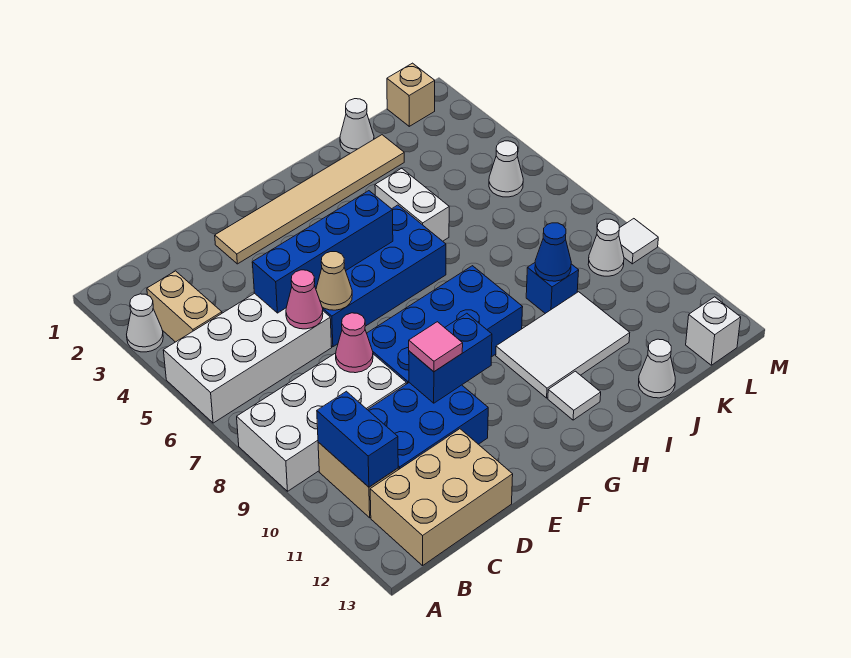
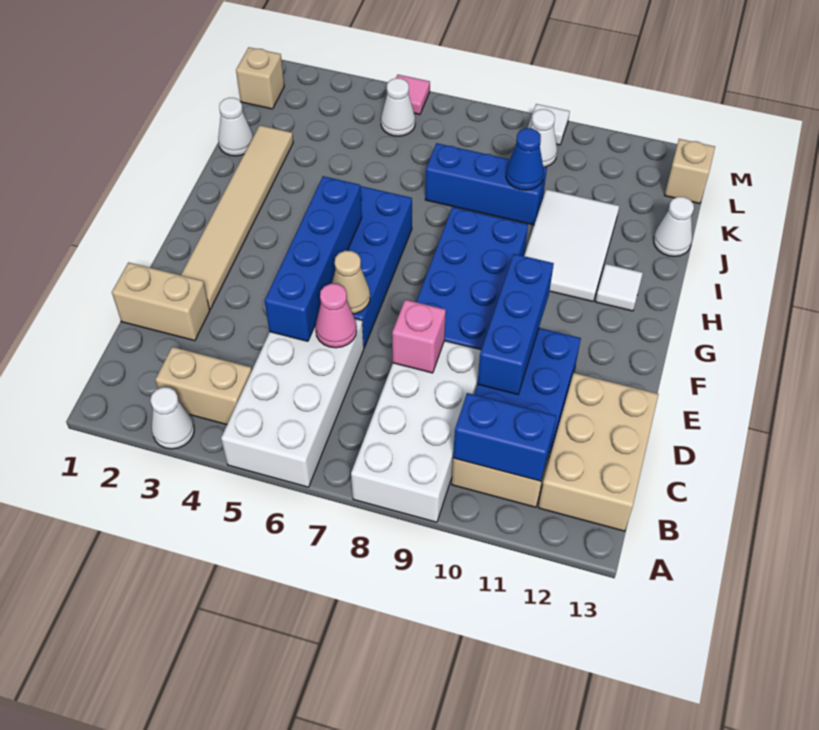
none -> tan brick D1:D2 level 1
pink cone D8 level 2 -> pink brick D8 level 2
blue brick E10:F10 level 2 -> blue brick D10:F10 level 2
pink tile E10 level 3 -> pink tile M5 level 1
white brick I4:I5 level 1 -> none
blue brick J9 level 1 -> blue brick J7:J9 level 1
white brick L13 level 1 -> tan brick L13 level 1

